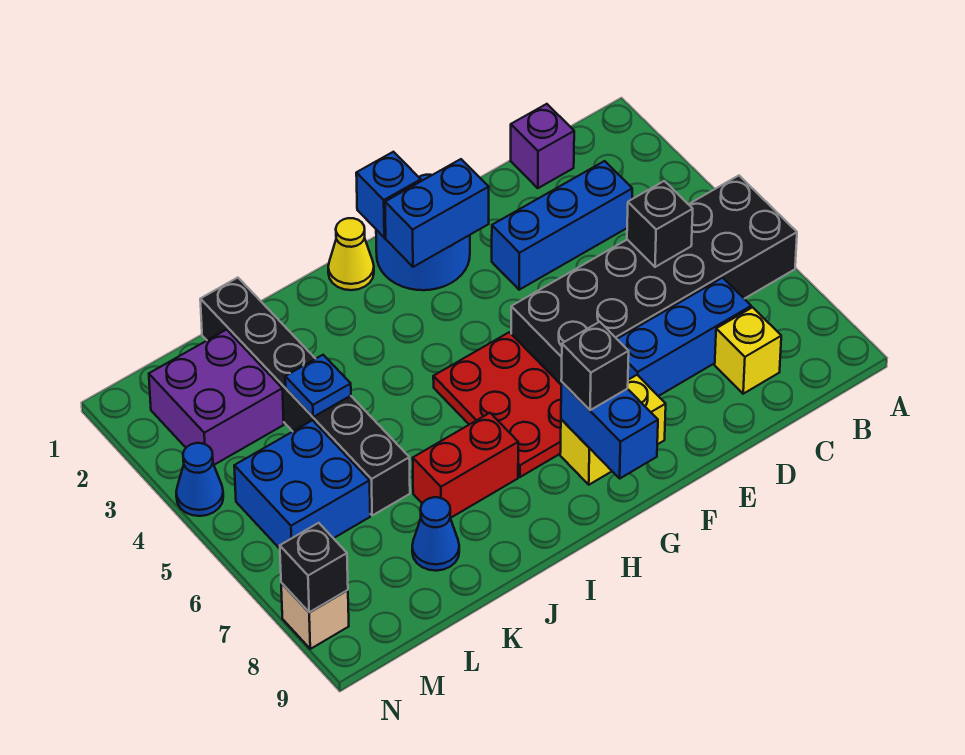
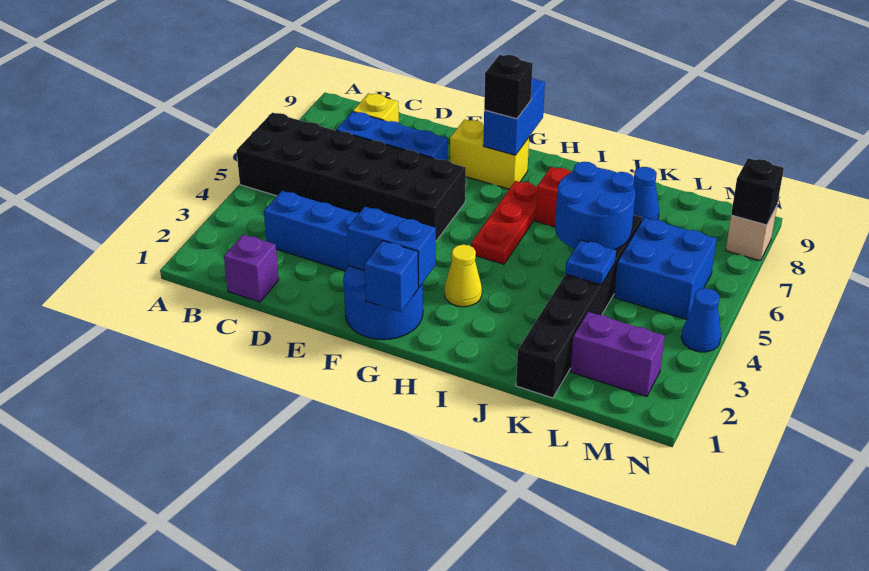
black brick C5 level 2 -> none
red plate G5:H7 level 1 -> red plate H5:H7 level 1
yellow cone H1 level 1 -> yellow cone H3 level 1
none -> blue round brick J5:K6 level 2
purple brick L2:M3 level 1 -> purple brick L2:M2 level 1

